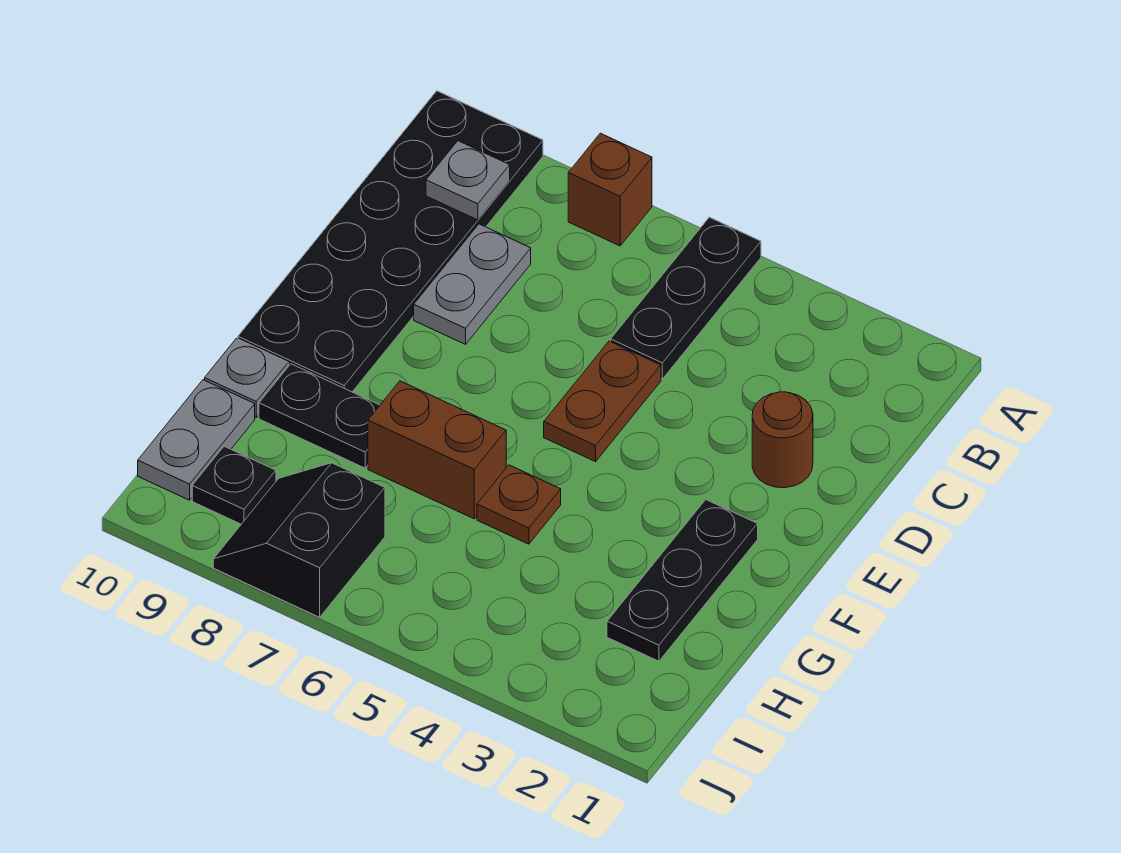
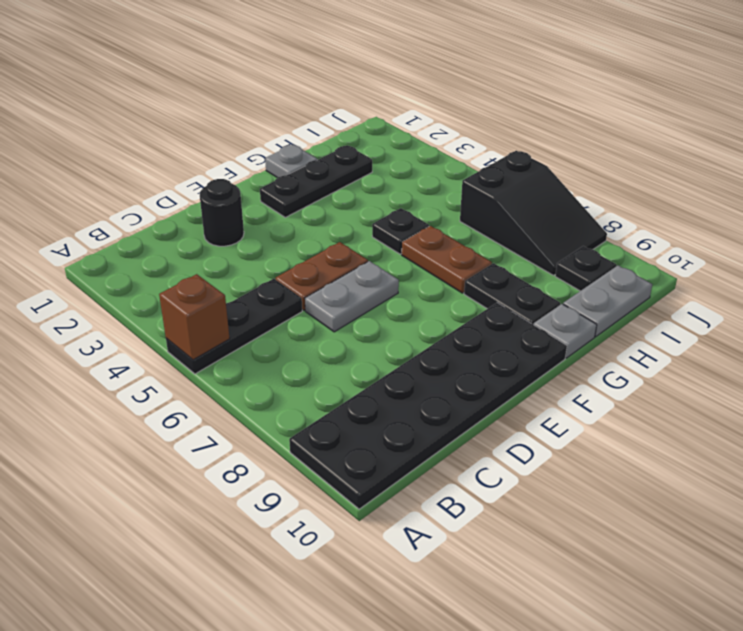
brown brick A7 level 1 -> brown brick A5 level 2
grey plate B9 level 2 -> grey plate G1 level 1
grey plate C8:D8 level 1 -> grey plate D6:E6 level 1
brown round brick D2 level 1 -> black round brick D2 level 1
brown plate G5 level 1 -> black plate G5 level 1
brown brick G6:G7 level 1 -> brown plate G6:G7 level 1
black slope I7:J8 level 1 top 7 -> black slope I6:J8 level 1 top 6

